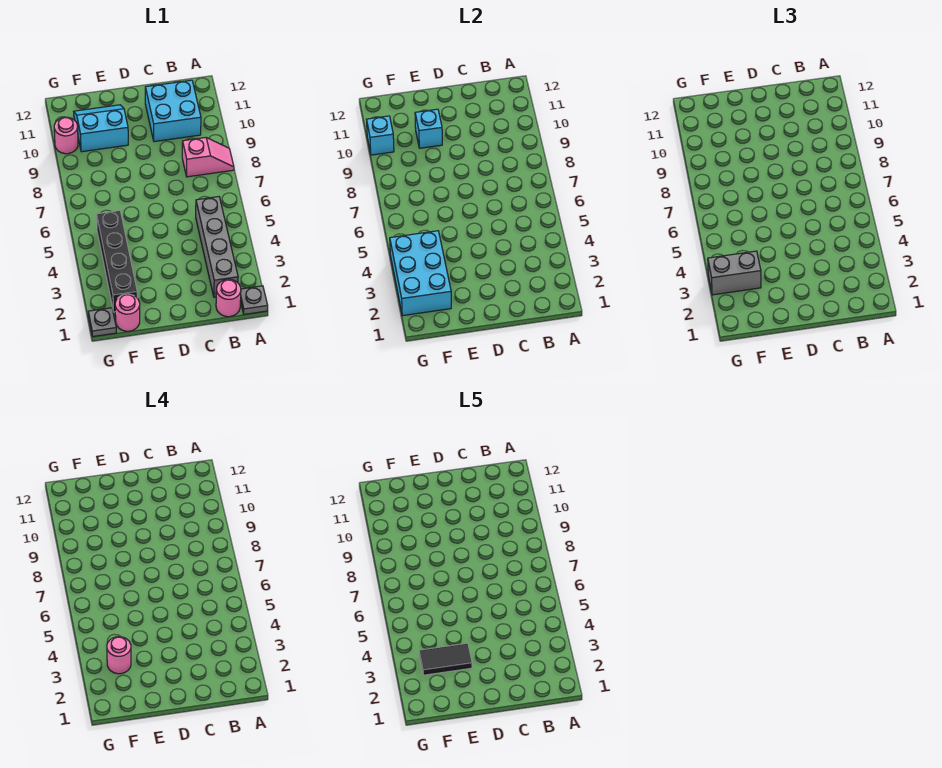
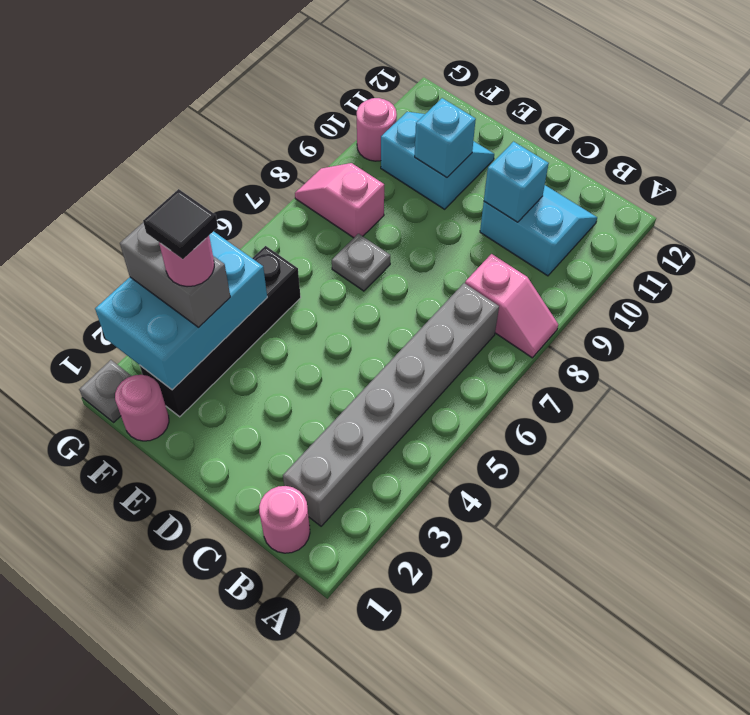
grey plate A1 level 1 -> grey plate E7 level 1
grey brick B2:B5 level 1 -> grey brick B2:B7 level 1
cyan brick B10:C11 level 1 -> cyan slope B10:C11 level 1 top 10
black tile E3:F3 level 5 -> black tile F3 level 5
none -> pink slope F8:G8 level 1 top F
cyan brick G10 level 2 -> cyan brick C10 level 2

